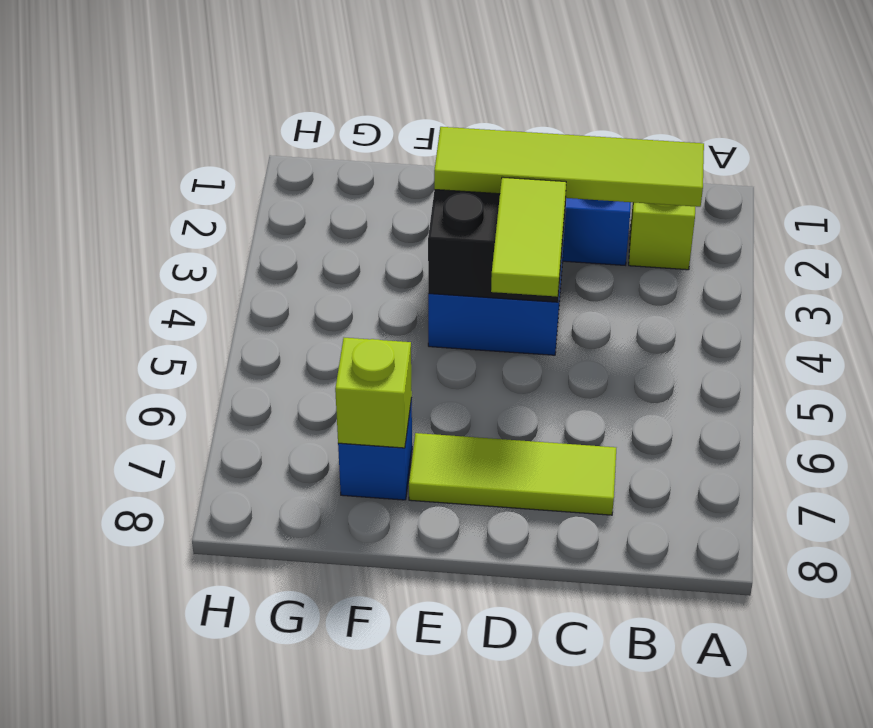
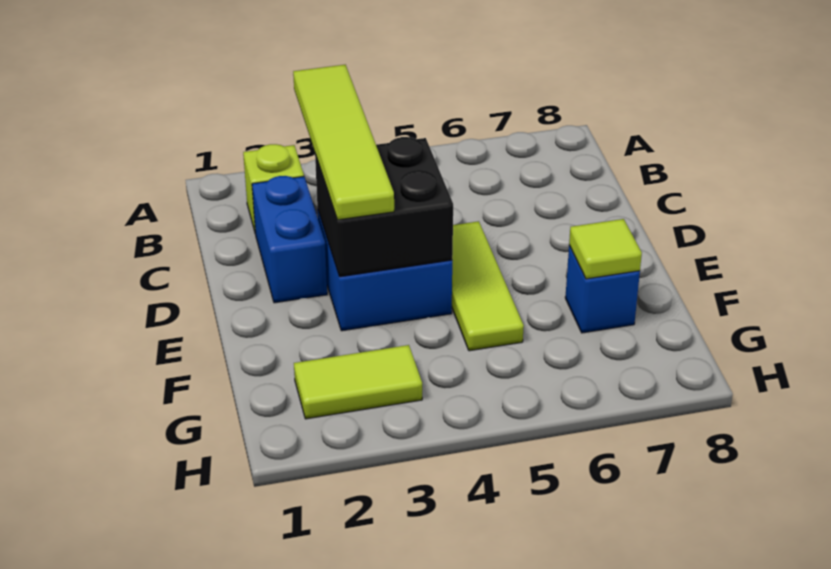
lime tile C7:E7 level 1 -> lime tile D5:F5 level 1
lime tile D4:D5 level 3 -> lime tile G2:G3 level 1
lime brick F7 level 2 -> lime tile F7 level 2

